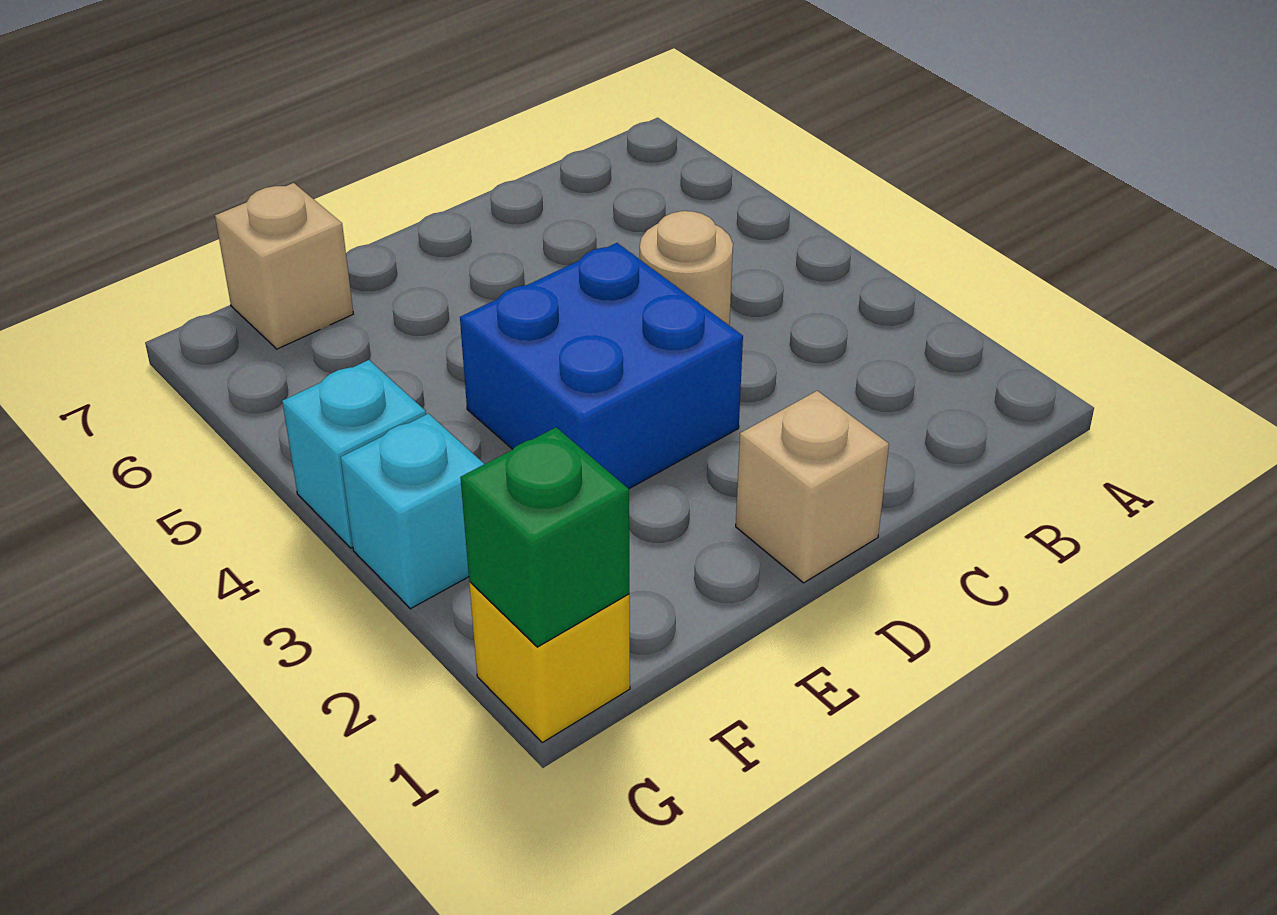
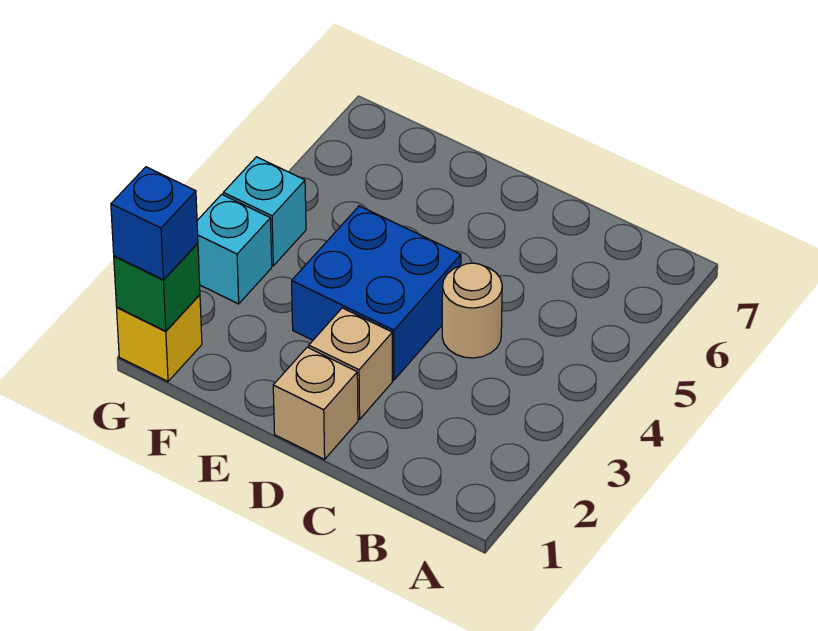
tan brick F7 level 1 -> tan brick D2 level 1
none -> blue brick G1 level 3

